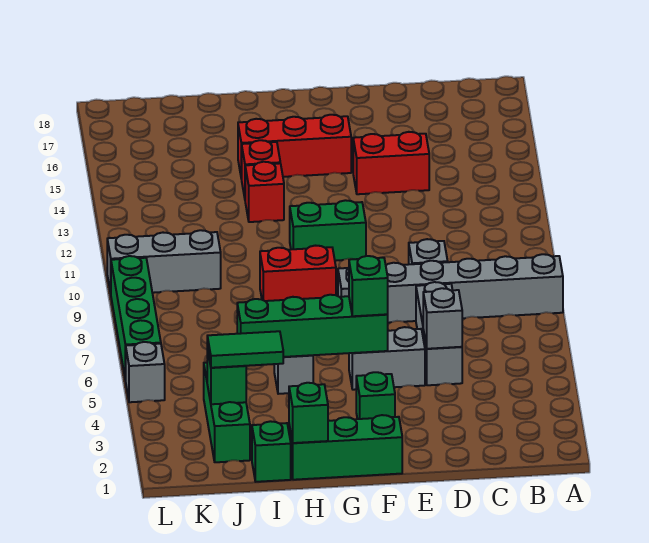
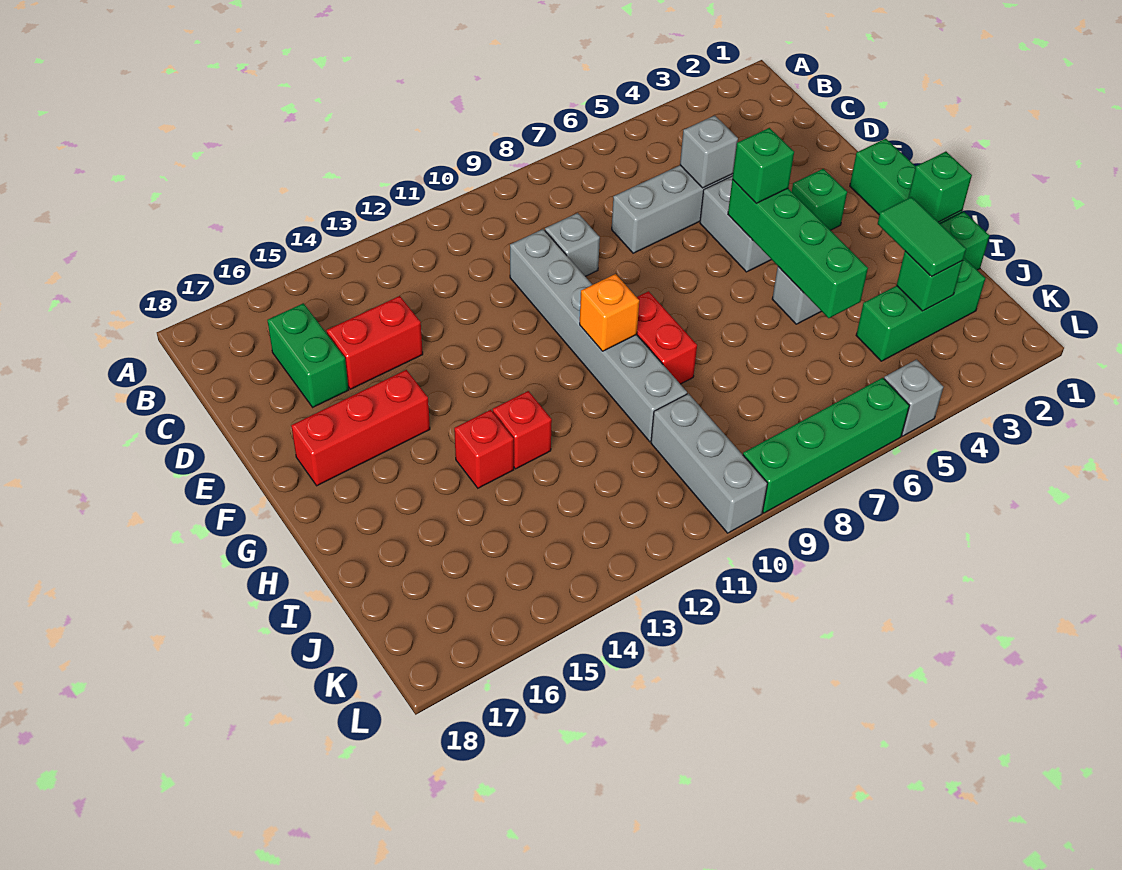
grey brick A8:F8 level 1 -> grey brick D10:I10 level 1
red brick D14:E14 level 1 -> red brick D14:D15 level 1
green brick F11:G11 level 1 -> green brick C16:D16 level 1
red brick F15:H15 level 1 -> red brick F15:F17 level 1
none -> orange brick G10 level 2

